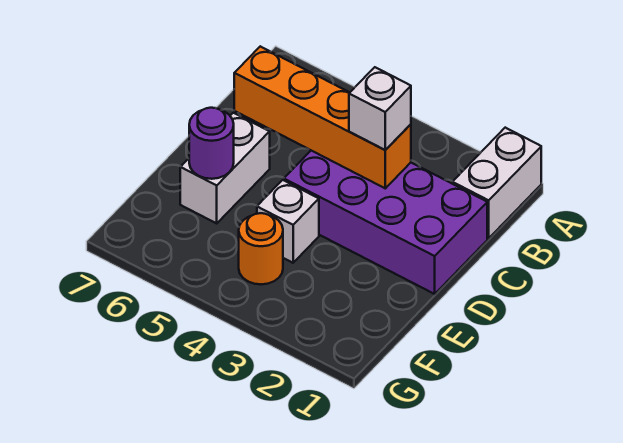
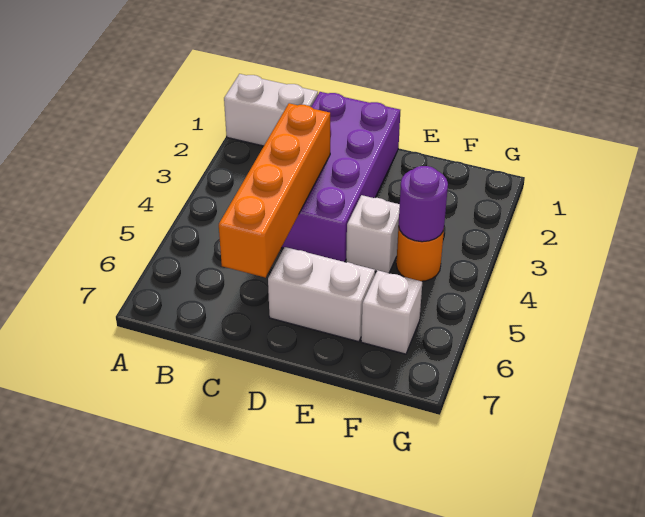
white brick C3 level 3 -> white brick F6 level 1
purple round brick E6 level 2 -> purple round brick F4 level 2

